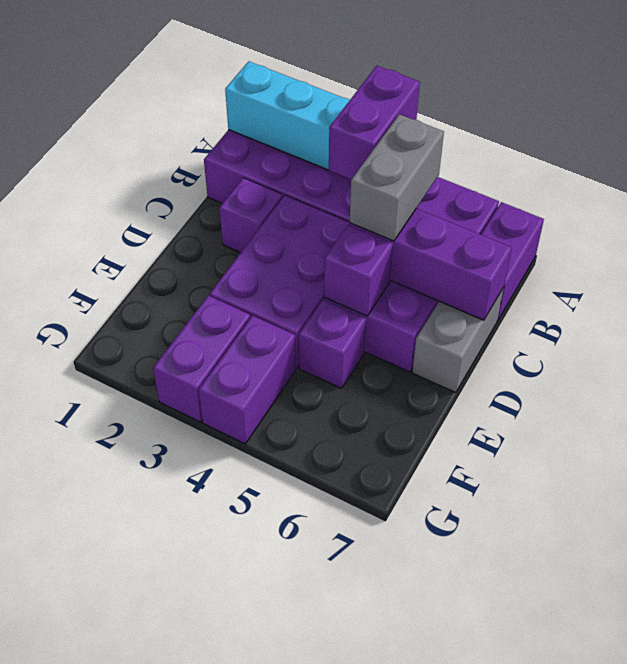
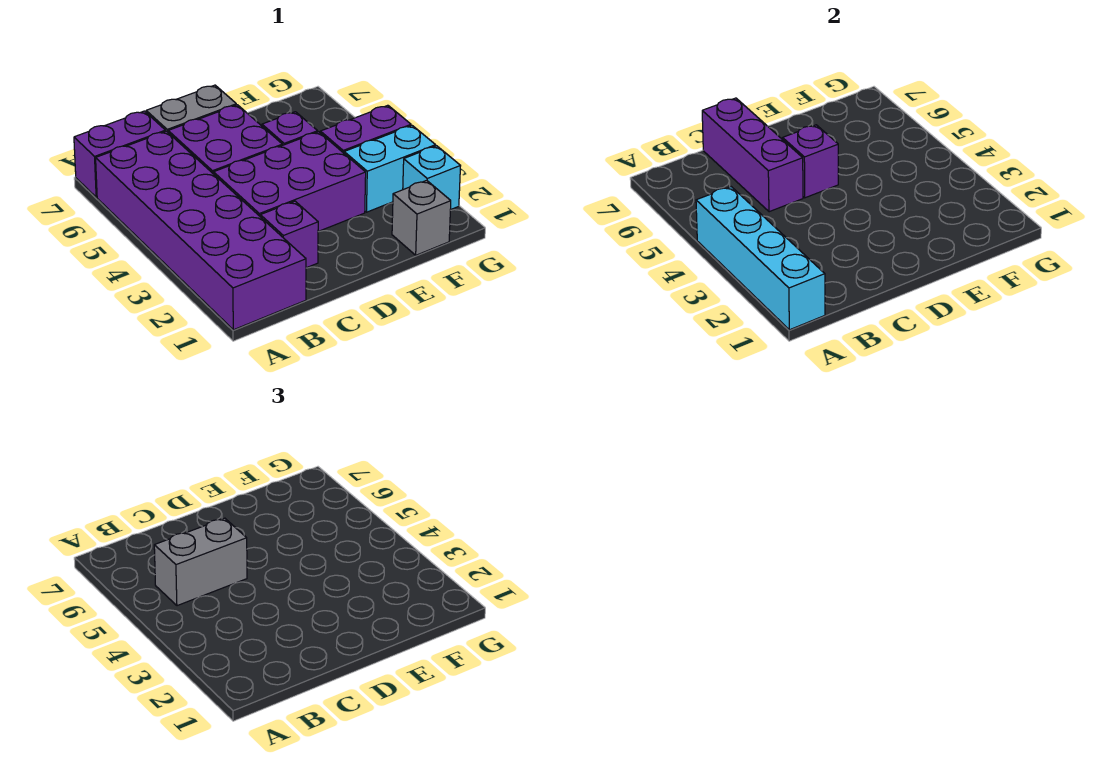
purple brick A4:B4 level 3 -> none
none -> grey brick F1 level 1
purple brick F3:G3 level 1 -> cyan brick F3:G3 level 1
none -> cyan brick G2 level 1

